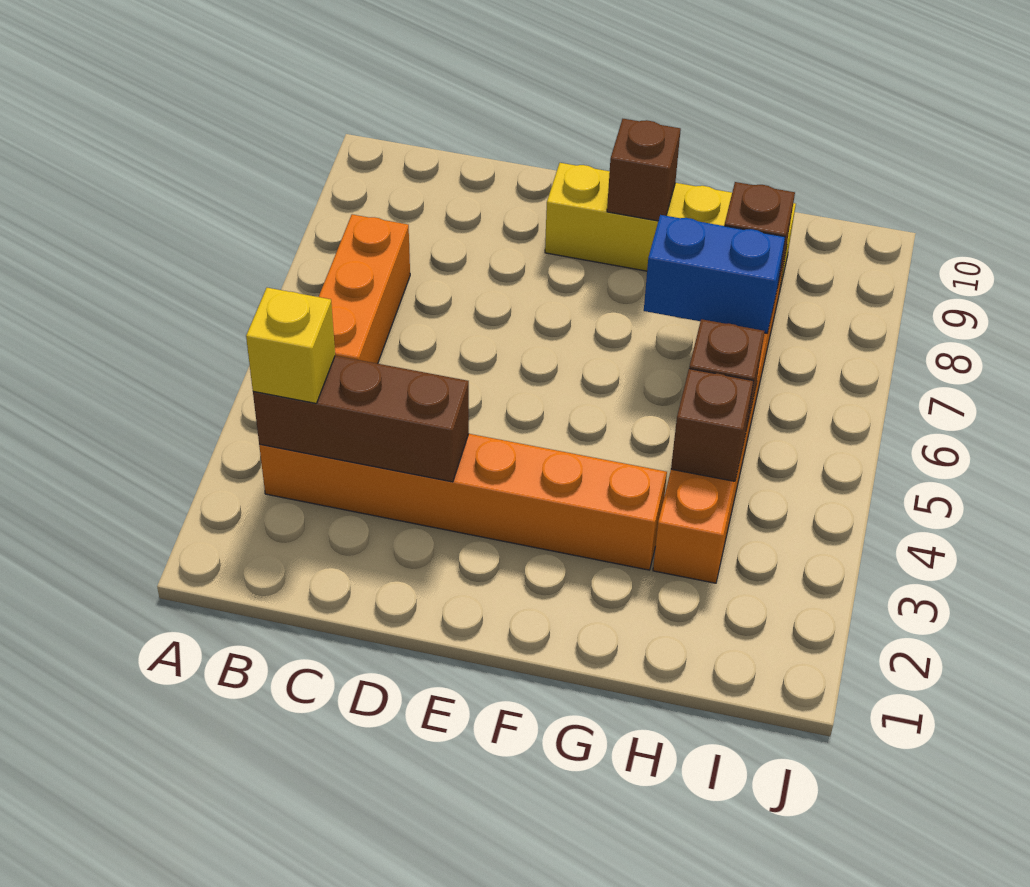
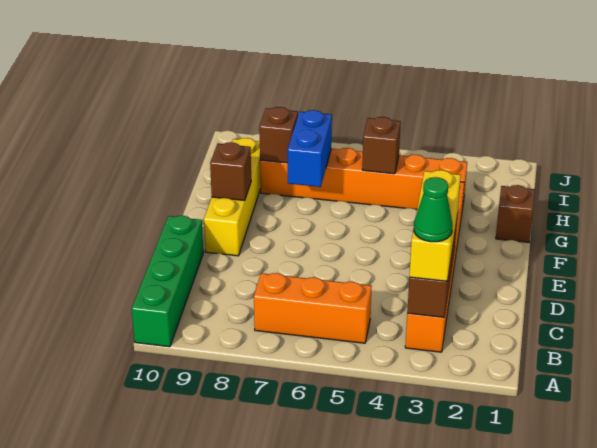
none -> green brick A10:D10 level 1
yellow brick B3 level 3 -> yellow brick B3:D3 level 3
none -> green cone B3 level 4
brown brick H4 level 2 -> brown brick G1 level 1

